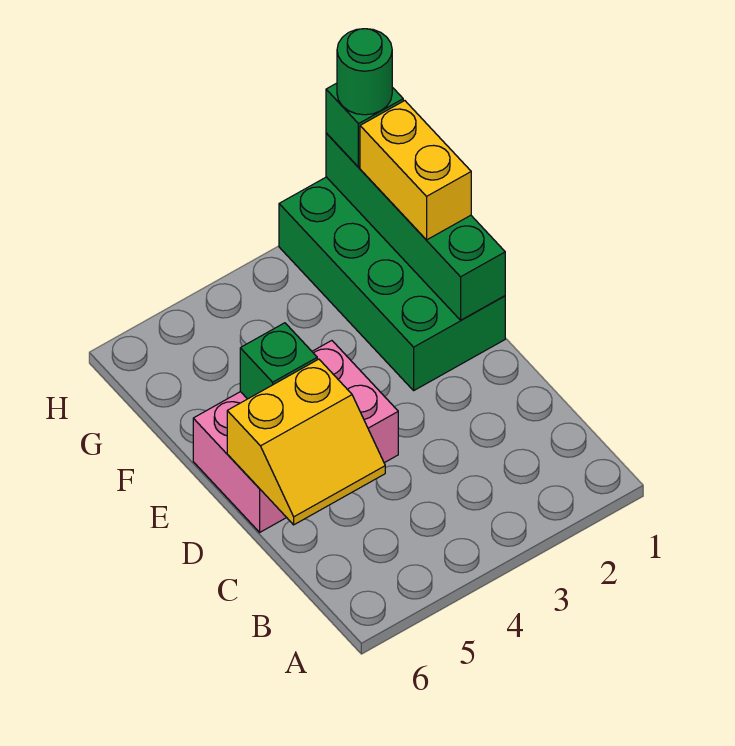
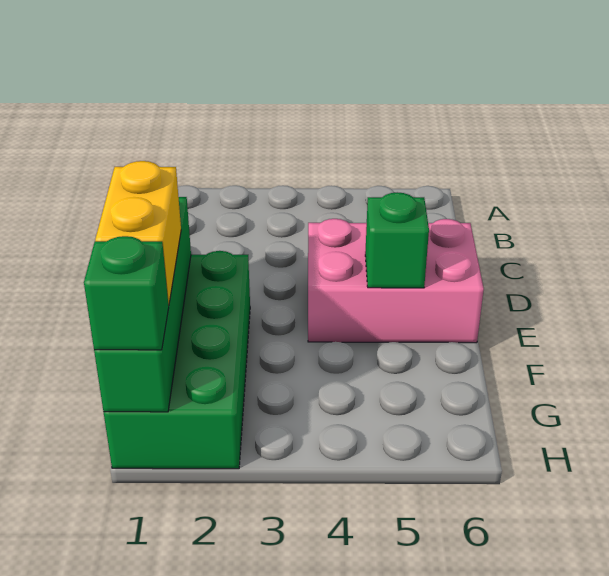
yellow slope C5:D6 level 2 top D -> none
green round brick H1 level 4 -> none

